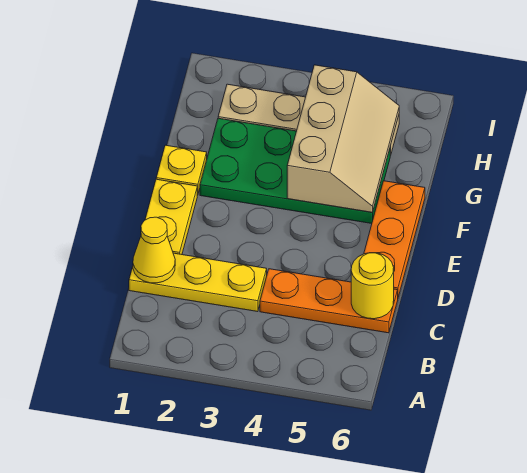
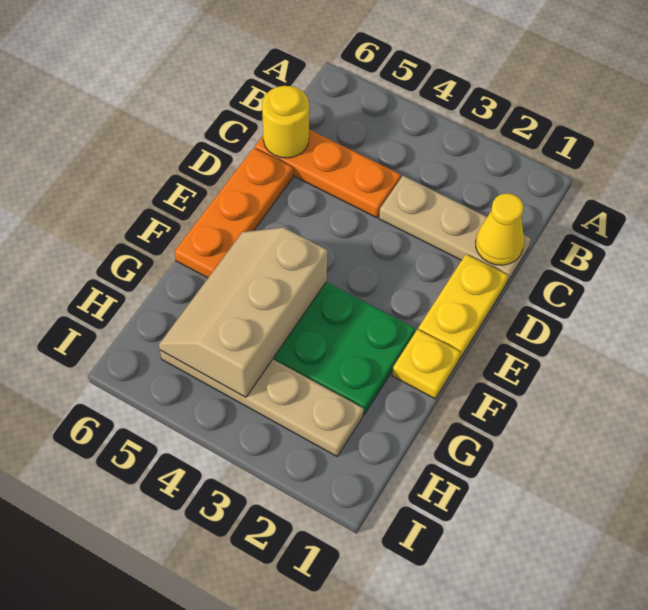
yellow plate C1:C3 level 1 -> tan plate C1:C3 level 1

